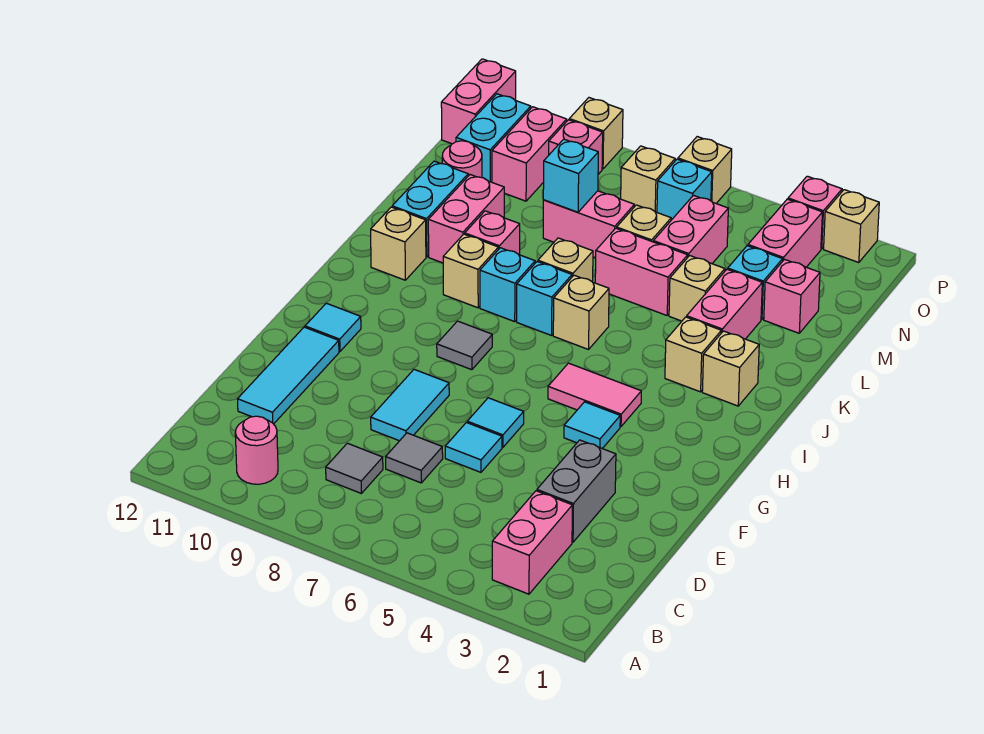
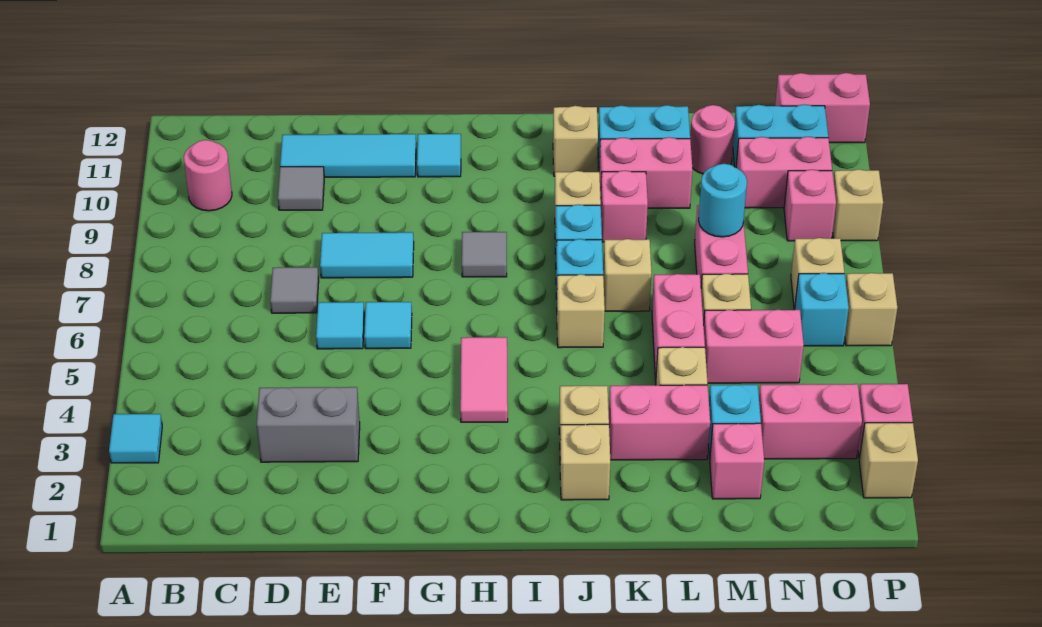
pink brick B3:C3 level 1 -> none
grey tile C8 level 1 -> grey tile D10 level 1
cyan tile G4 level 1 -> cyan tile A3 level 1
cyan brick M8 level 2 -> cyan round brick M8 level 2

